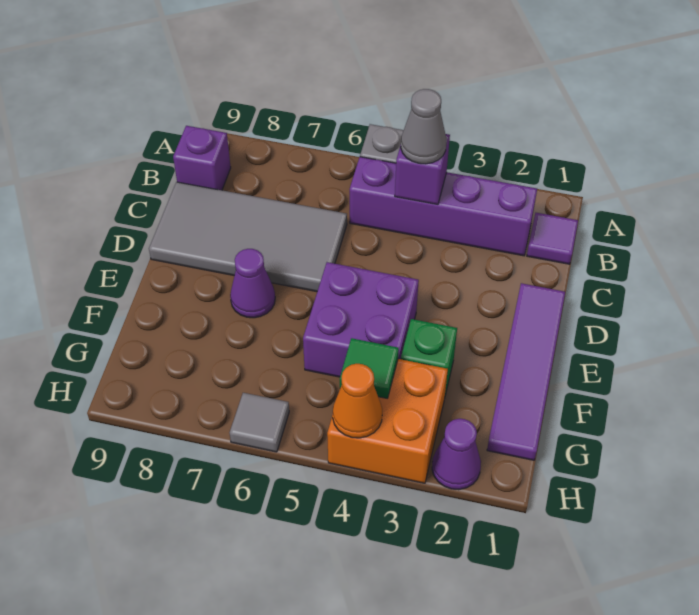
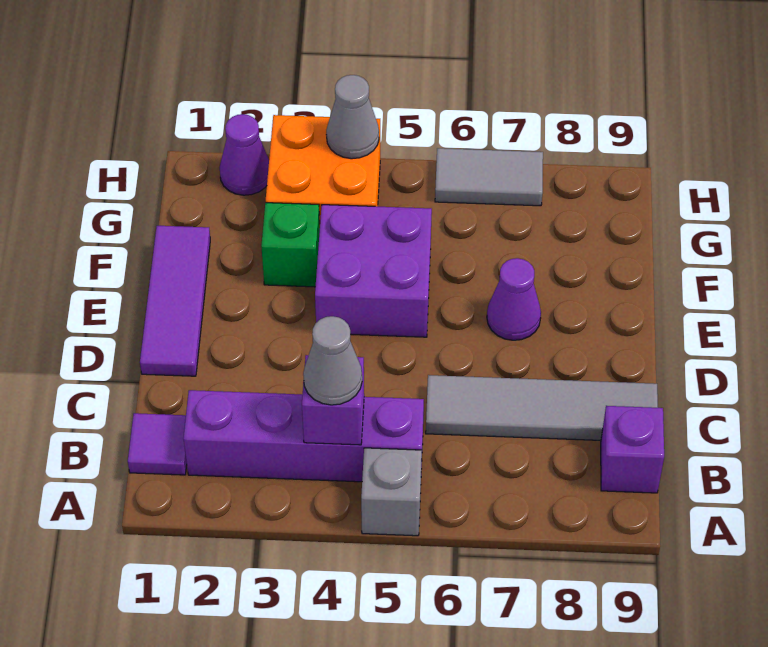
grey tile C6:D9 level 1 -> grey tile C6:C9 level 1
purple tile D1:G1 level 1 -> purple tile D1:F1 level 1
green tile G4 level 2 -> none
orange cone H4 level 2 -> grey cone H4 level 2
grey tile H6 level 1 -> grey tile H6:H7 level 1

